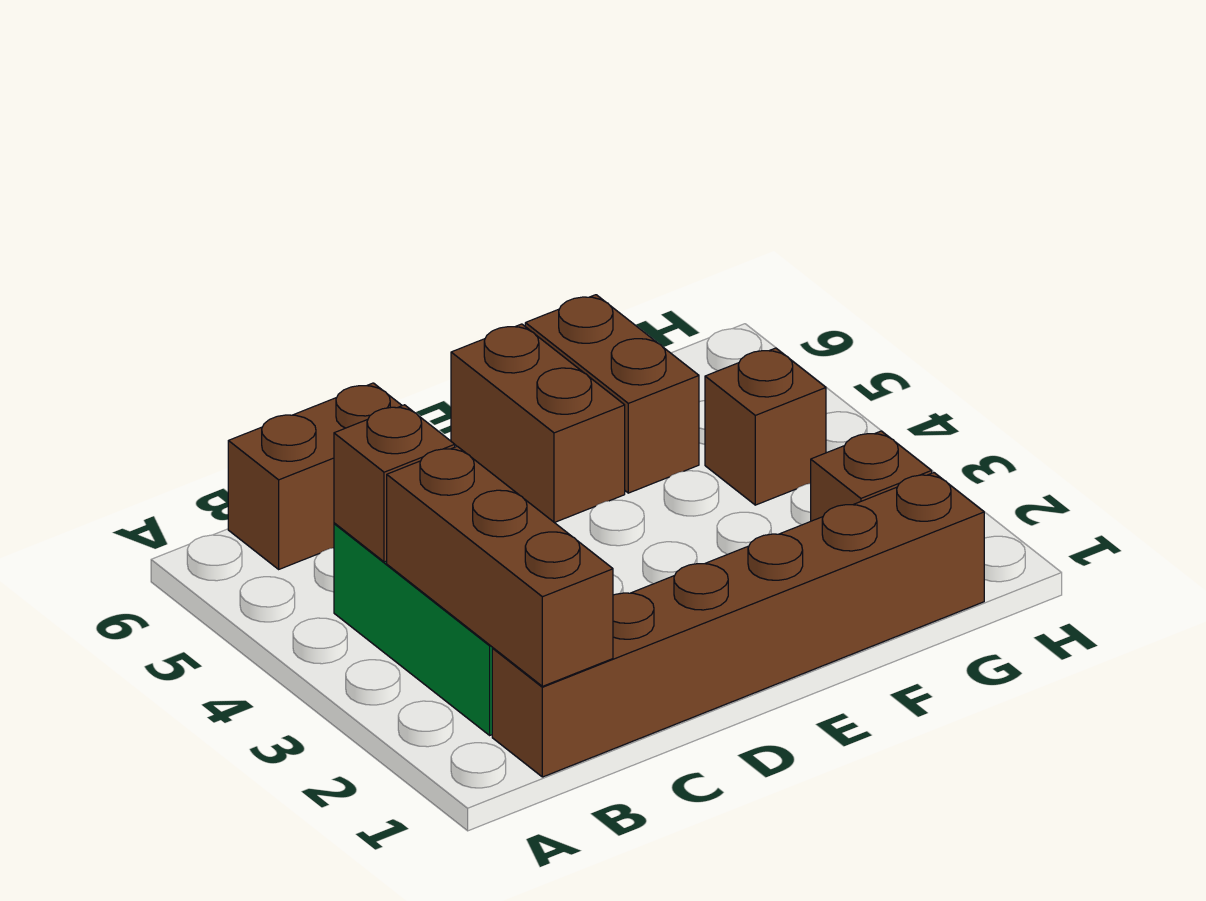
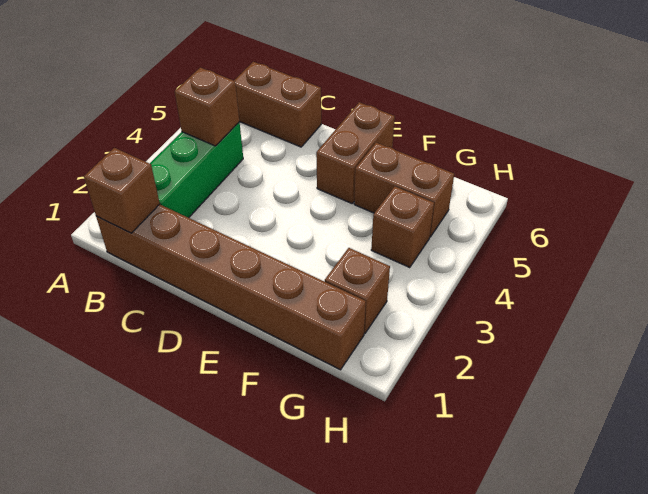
brown brick B1:B3 level 2 -> brown brick B1 level 2
brown brick F5:F6 level 1 -> brown brick F5:G5 level 1

